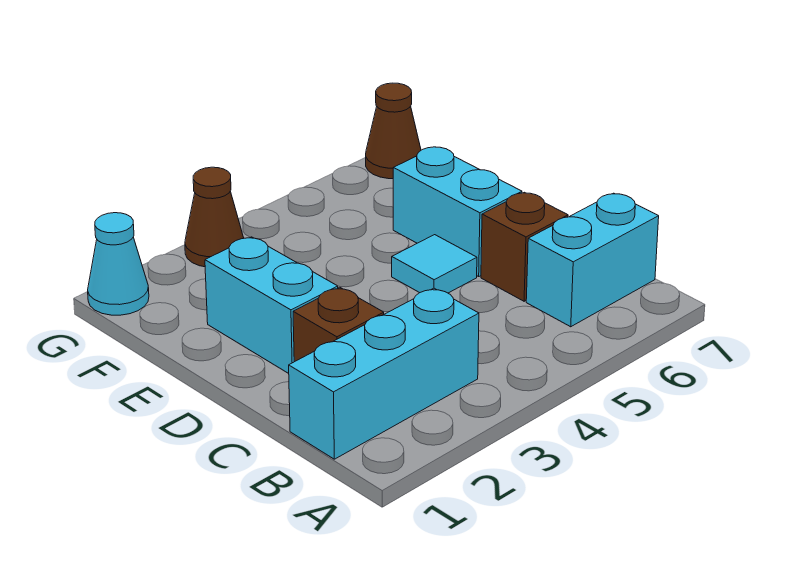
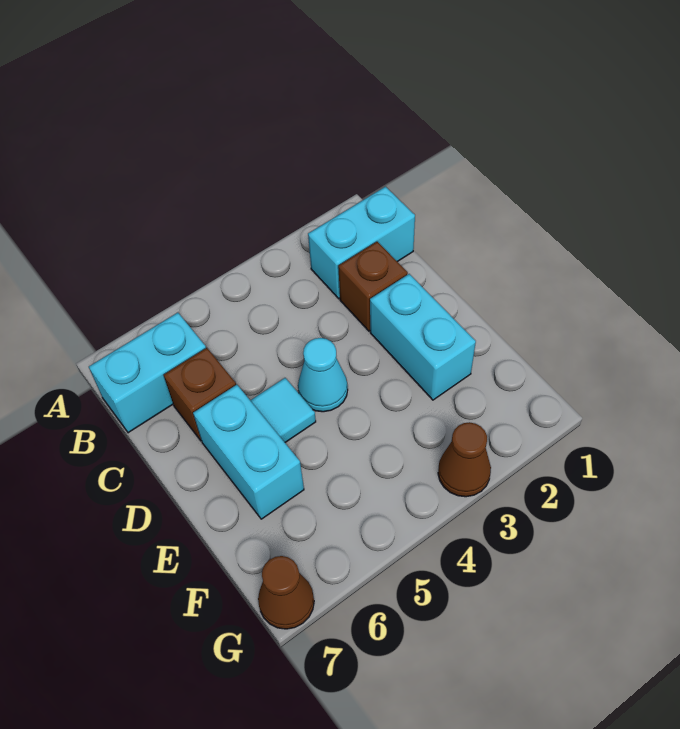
cyan brick B1:B3 level 1 -> cyan brick B1:B2 level 1
cyan cone G1 level 1 -> cyan cone D4 level 1

